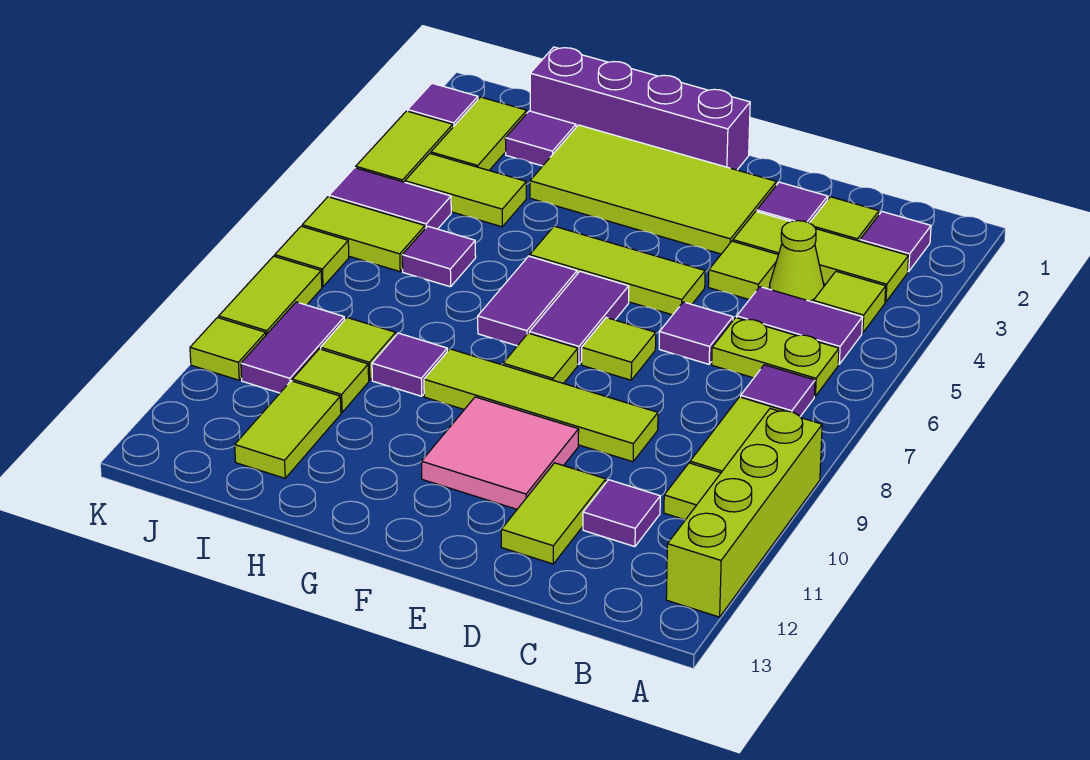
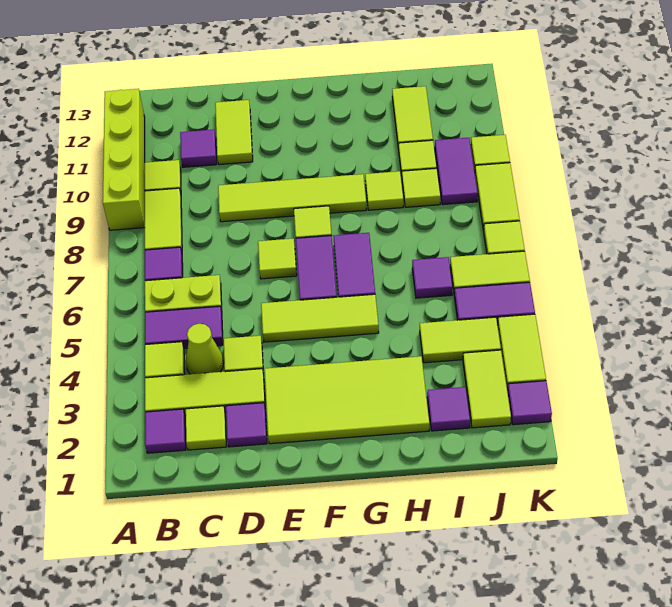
purple tile D6 level 1 -> none
pink tile E10:F11 level 1 -> none
purple brick F1:I1 level 1 -> none
purple tile H9 level 1 -> lime tile H9 level 1

